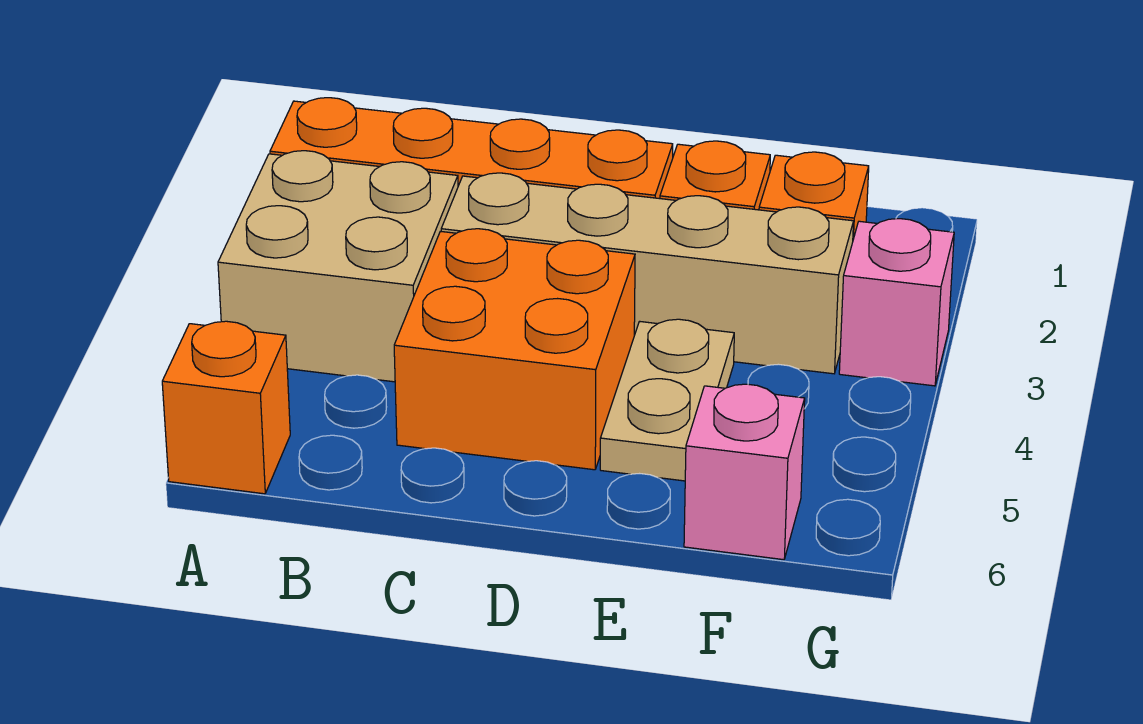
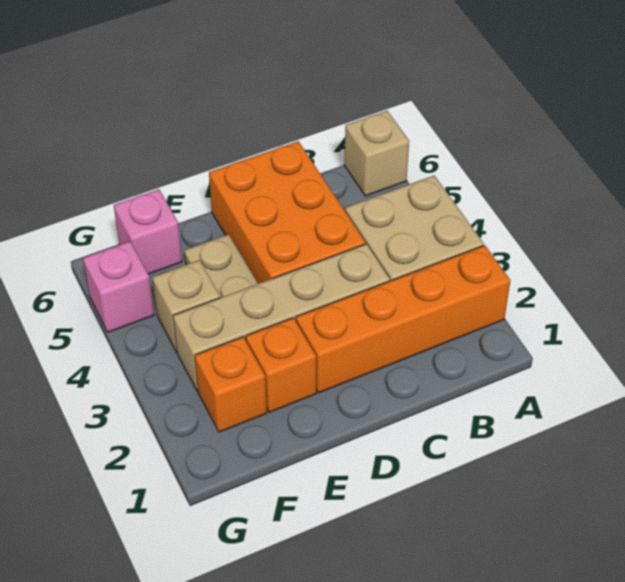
orange brick A6 level 1 -> tan brick A6 level 1
orange brick C4:D5 level 1 -> orange brick C4:D6 level 1
none -> tan brick F4 level 1
pink brick G3 level 1 -> pink brick G5 level 1

